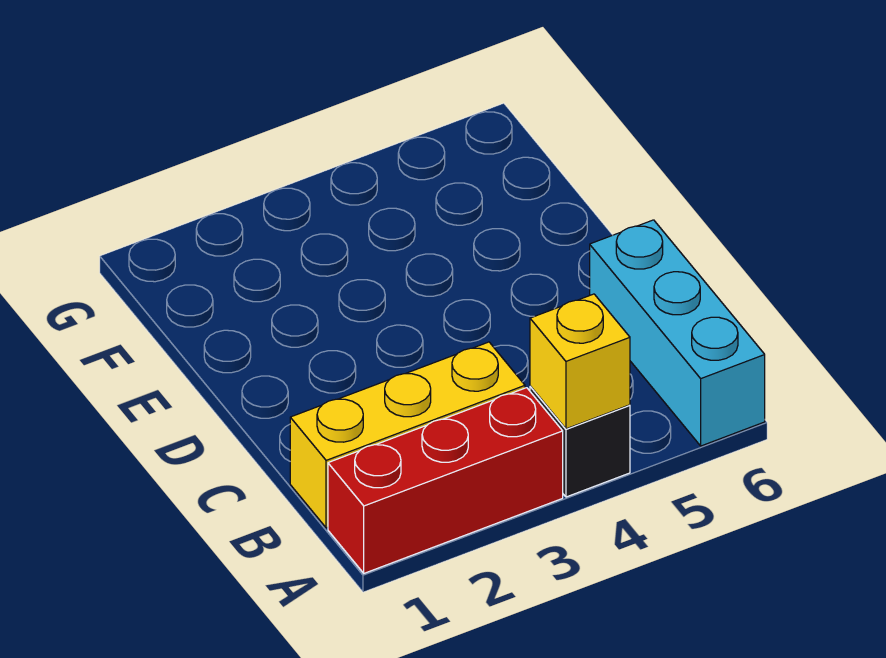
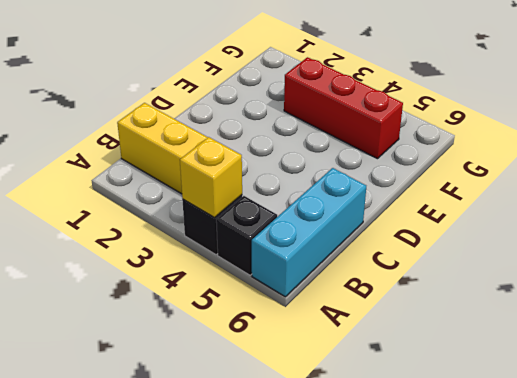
red brick A1:A3 level 1 -> red brick F3:F5 level 1
none -> black brick A5 level 1

